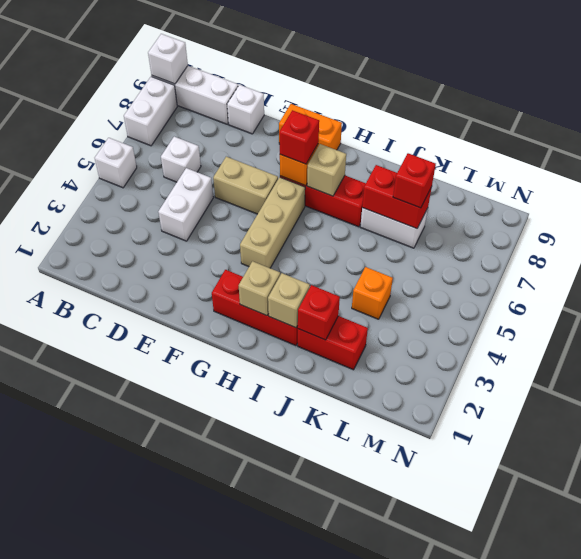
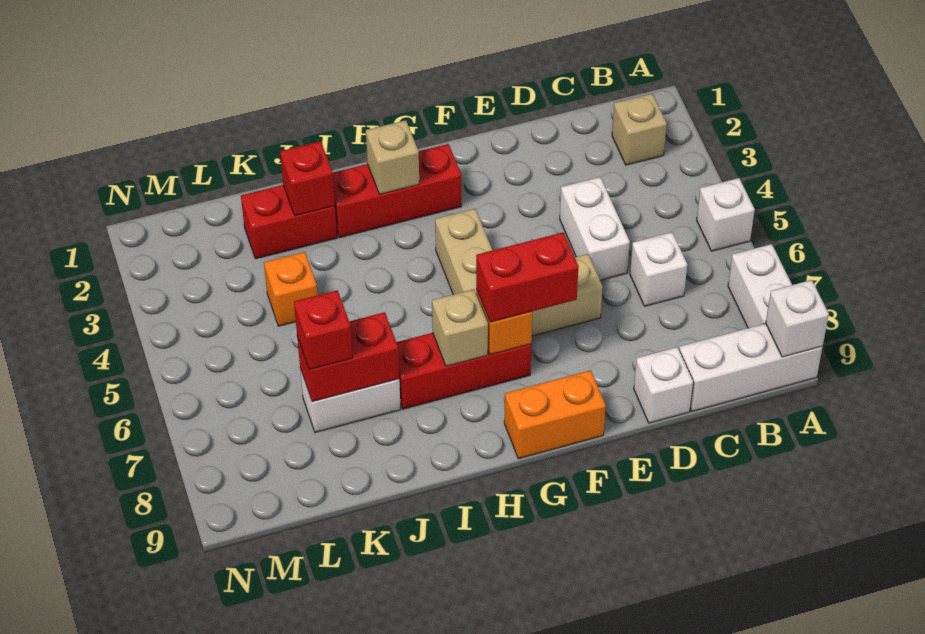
red brick G7 level 3 -> red brick F7:G7 level 3
tan brick I2 level 2 -> tan brick B2 level 1

